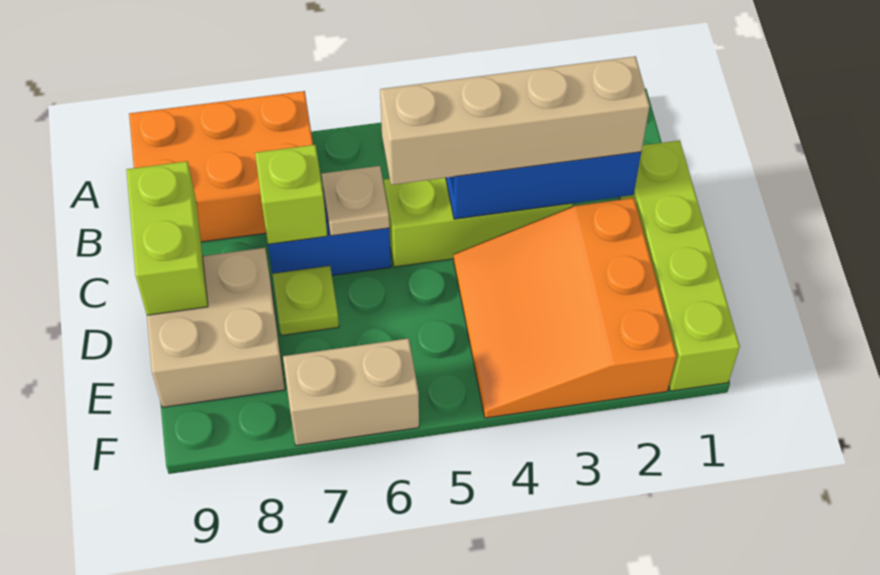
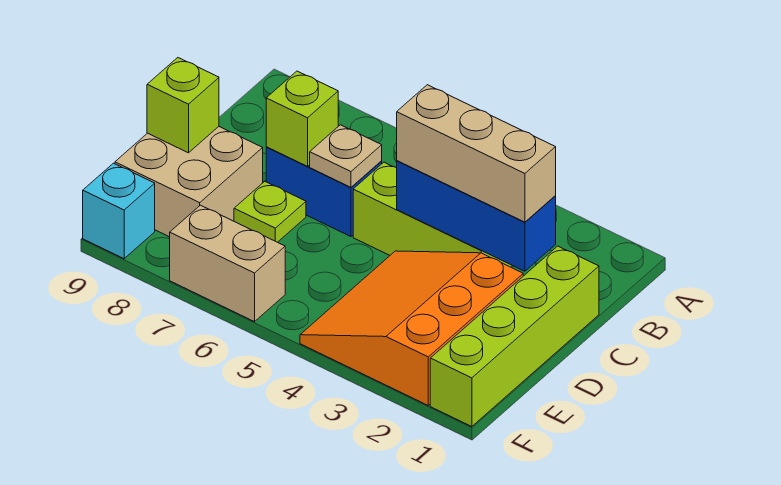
orange brick A7:B9 level 1 -> none
tan brick C2:C5 level 3 -> tan brick C2:C4 level 3
lime brick C9:D9 level 2 -> lime brick D9 level 2
none -> cyan brick F9 level 1

